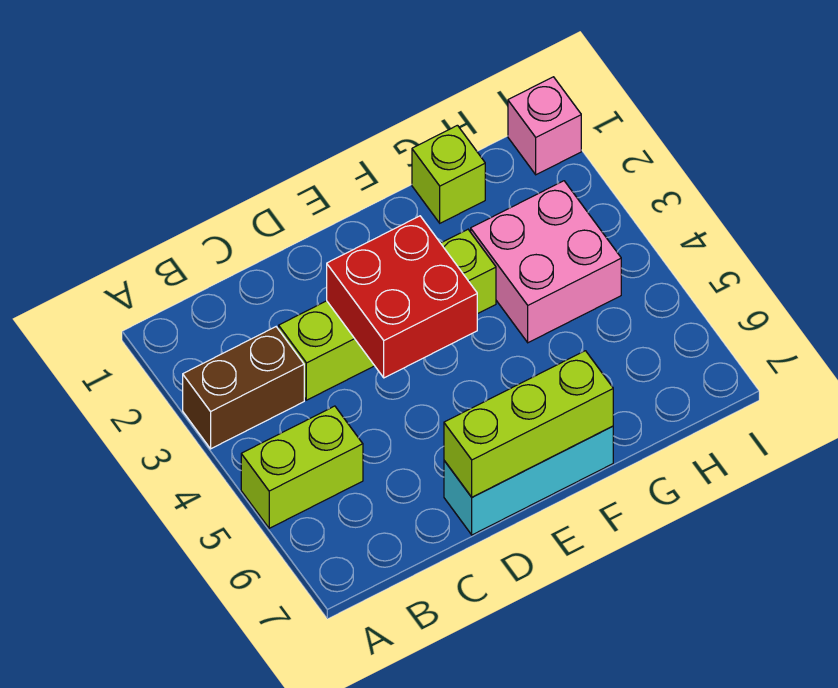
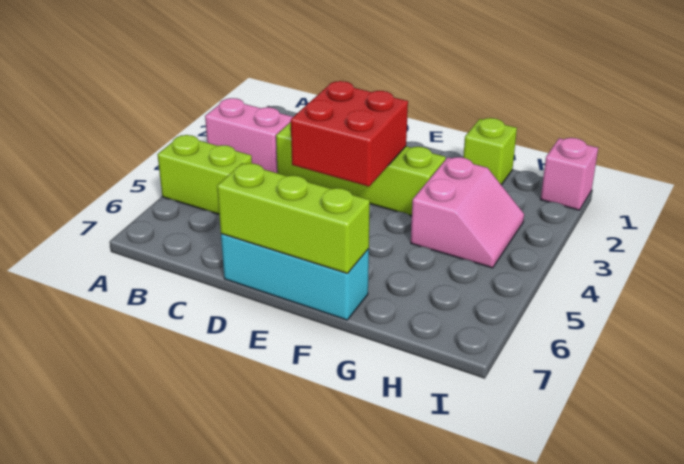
brown brick A3:B3 level 1 -> pink brick A3:B3 level 1
pink brick G3:H4 level 1 -> pink slope G3:H4 level 1 top G

